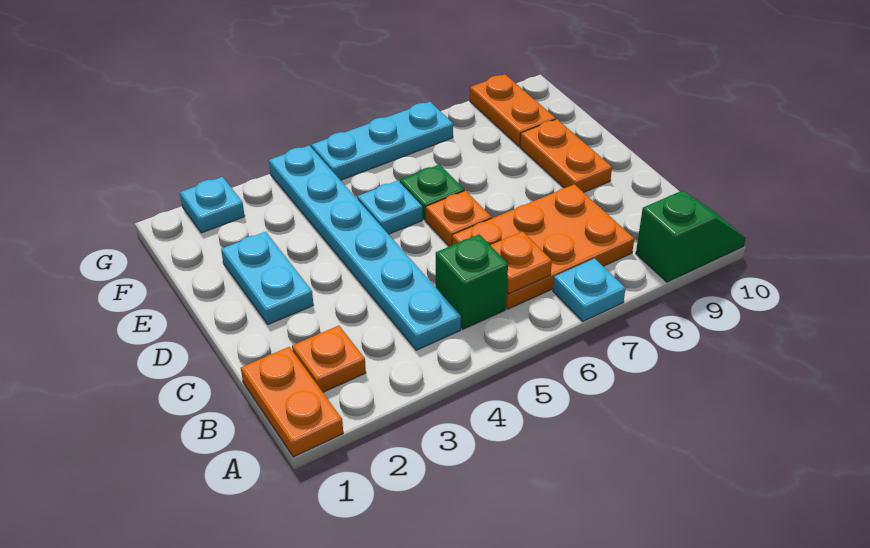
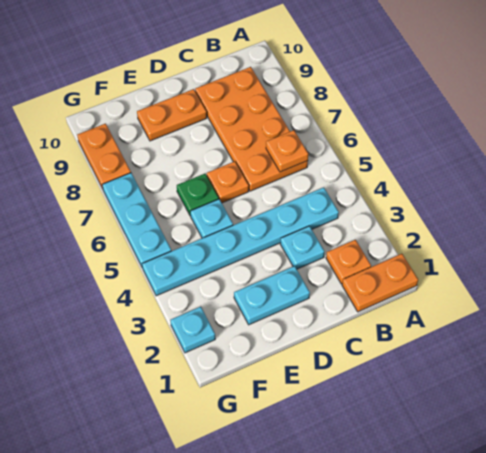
cyan plate A7 level 1 -> cyan plate C3 level 1
green slope A9:A10 level 1 top 9 -> none
green brick B5 level 1 -> none
orange plate B6:C8 level 1 -> orange plate B6:C9 level 1
orange plate F9:G9 level 1 -> orange plate G8:G9 level 1

